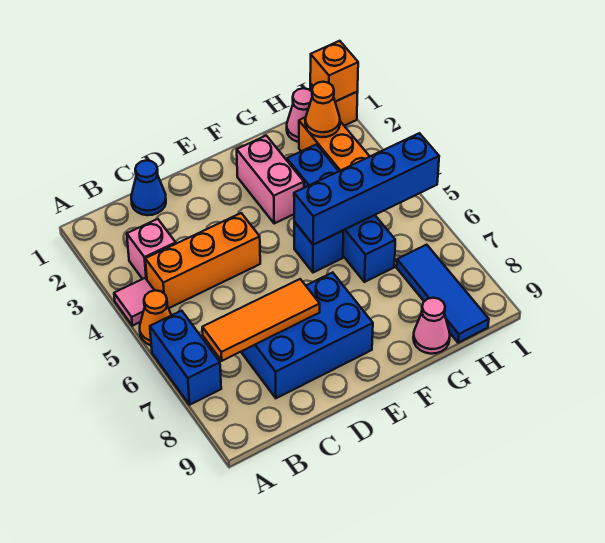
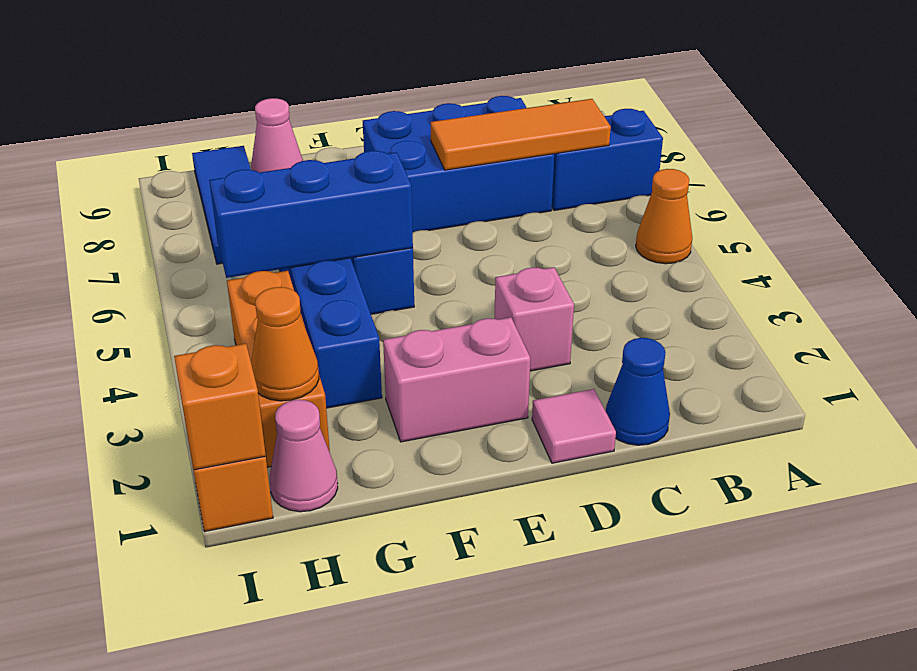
pink tile A4 level 1 -> pink tile D1 level 1
blue brick A6:A7 level 1 -> blue brick A7:B7 level 1
pink brick B3 level 1 -> pink brick D3 level 1
orange brick B4:D4 level 1 -> none
pink brick F2:F3 level 1 -> pink brick E2:F2 level 1
blue brick F5:I5 level 2 -> blue brick F5:H5 level 2

